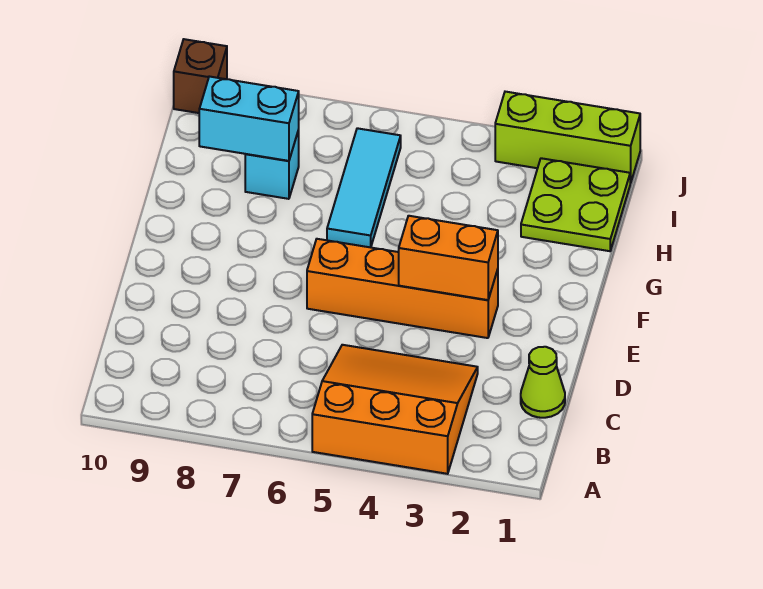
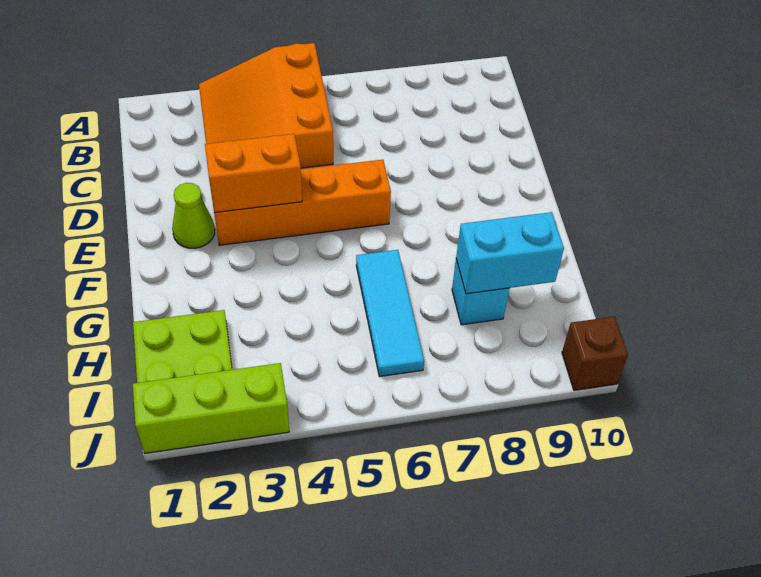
orange slope A3:C5 level 1 top A -> orange slope A3:C5 level 1 top 5
lime cone C1 level 1 -> lime cone E2 level 1

